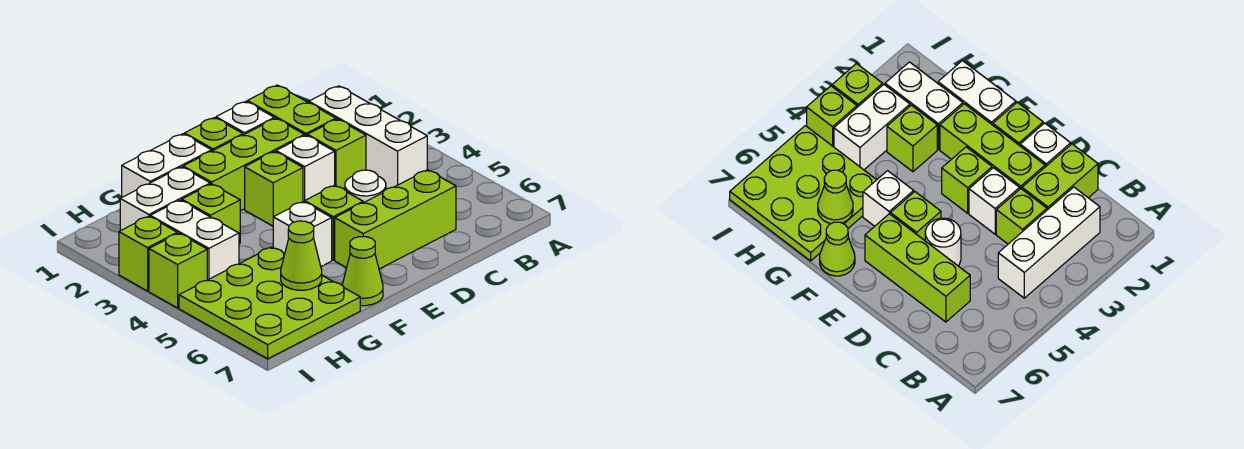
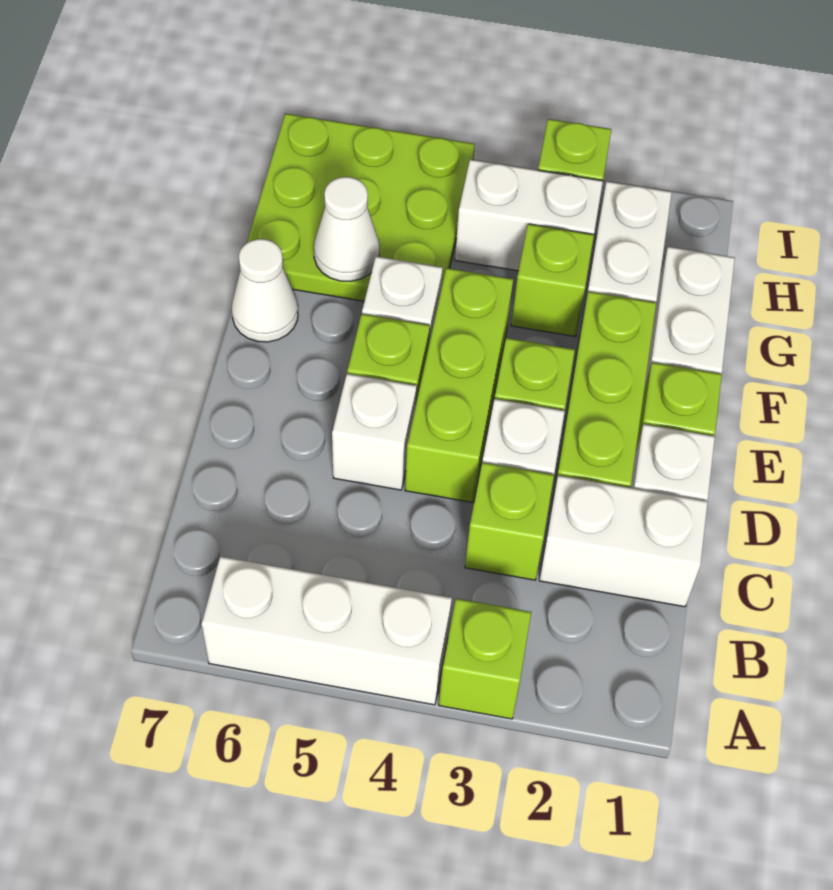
white brick B2:B4 level 1 -> white brick A4:A6 level 1
lime brick C1:C2 level 1 -> white brick C1:C2 level 1
lime brick C6:E6 level 1 -> lime brick D4:F4 level 1
white round brick D5 level 1 -> white brick D5 level 1
lime cone F7 level 1 -> white cone F7 level 1
lime cone G6 level 2 -> white cone G6 level 2
lime brick I4 level 1 -> lime brick A3 level 1

